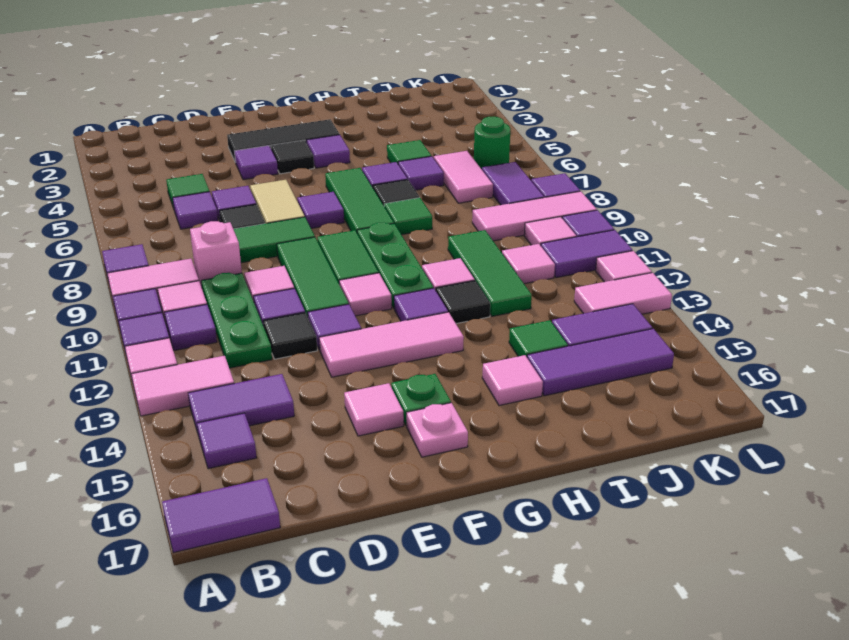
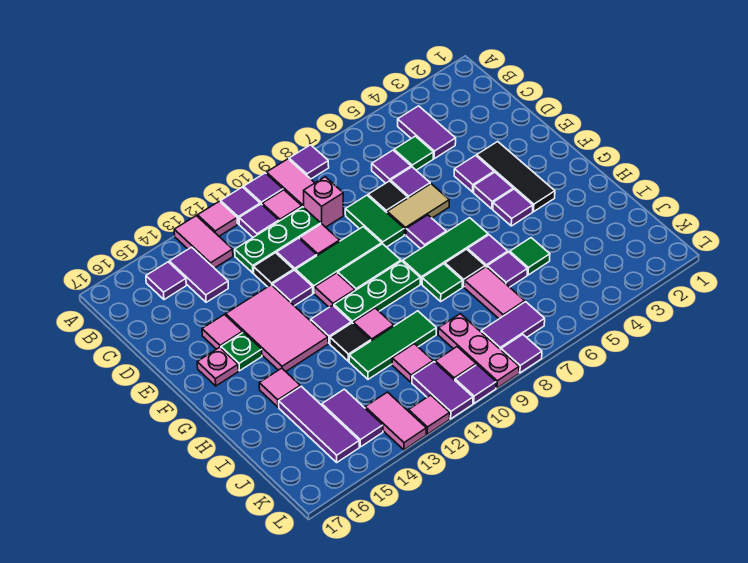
purple tile A17:B17 level 1 -> purple tile B4:C4 level 1
pink tile E13:G13 level 1 -> pink tile E13:G14 level 1
black tile F4 level 1 -> purple tile F4 level 1
green tile I14 level 1 -> none
pink tile J6:J7 level 1 -> pink tile I7:J7 level 1
pink tile J9:L9 level 1 -> pink plate J9:L9 level 1
green round brick K6 level 1 -> none

